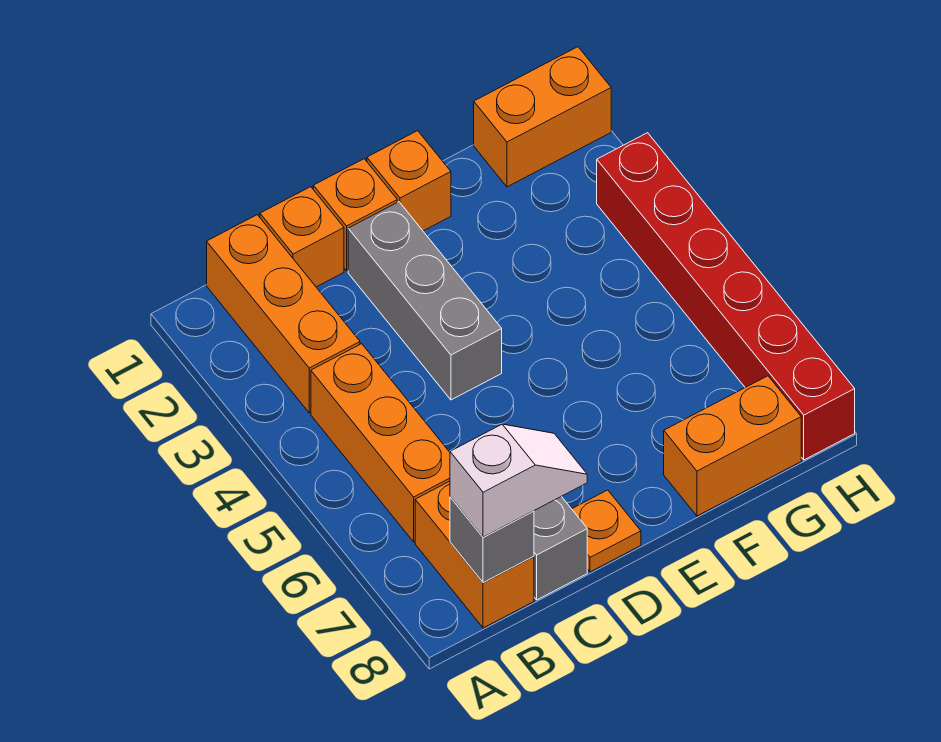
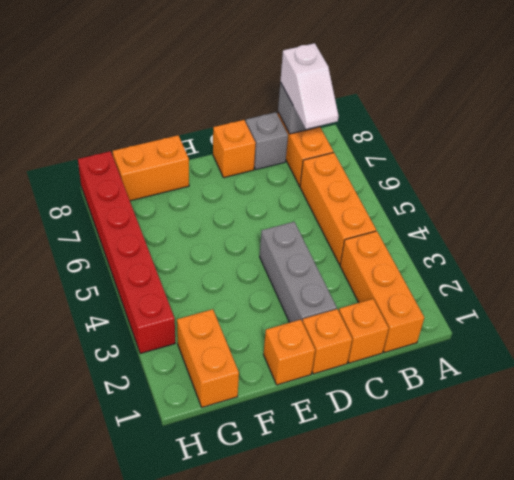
white slope B8:C8 level 3 top B -> white slope B7:B8 level 3 top 8
orange plate D8 level 1 -> orange brick D8 level 1
orange brick G1:H1 level 1 -> orange brick G1:G2 level 1

